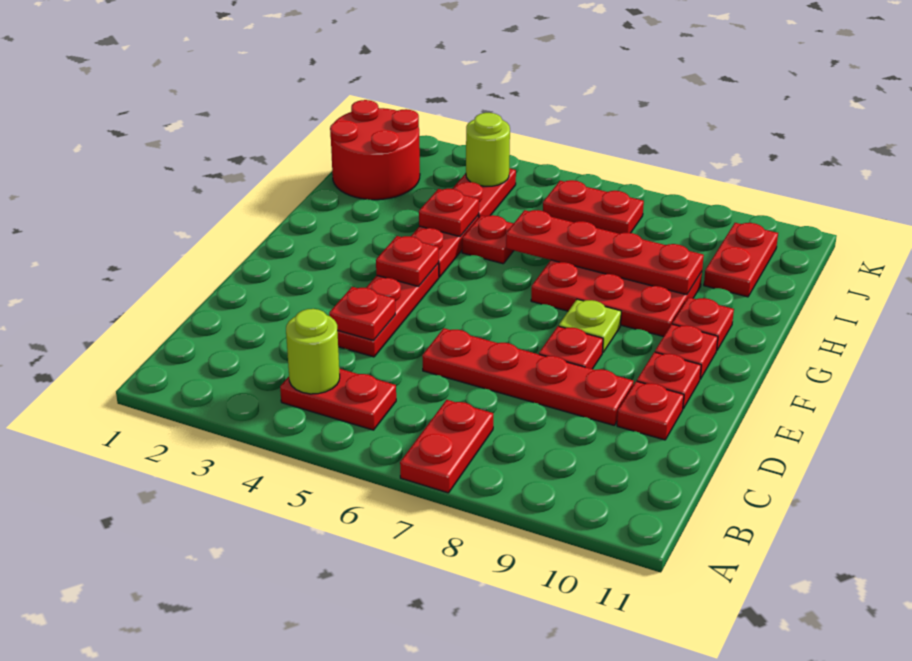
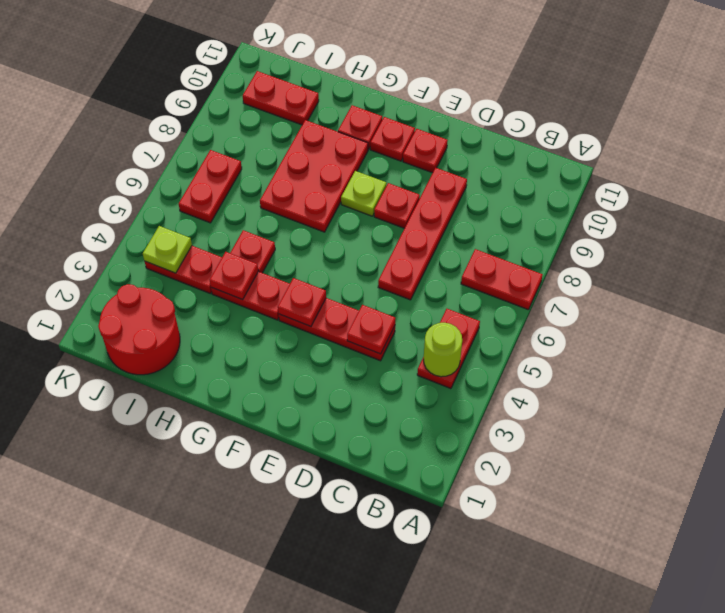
red plate D10 level 1 -> none
red plate H6:H9 level 2 -> none
lime round brick J4 level 2 -> lime plate J4 level 2

